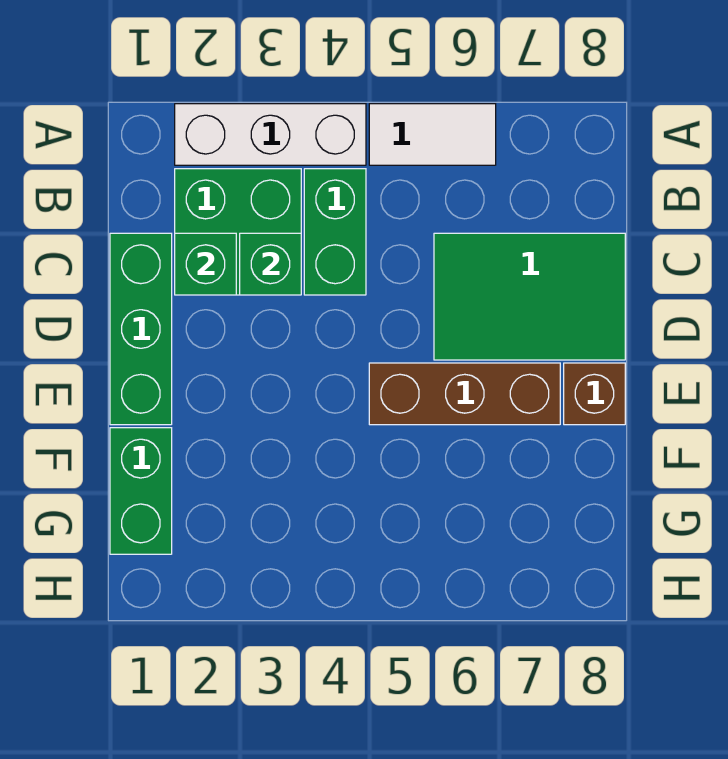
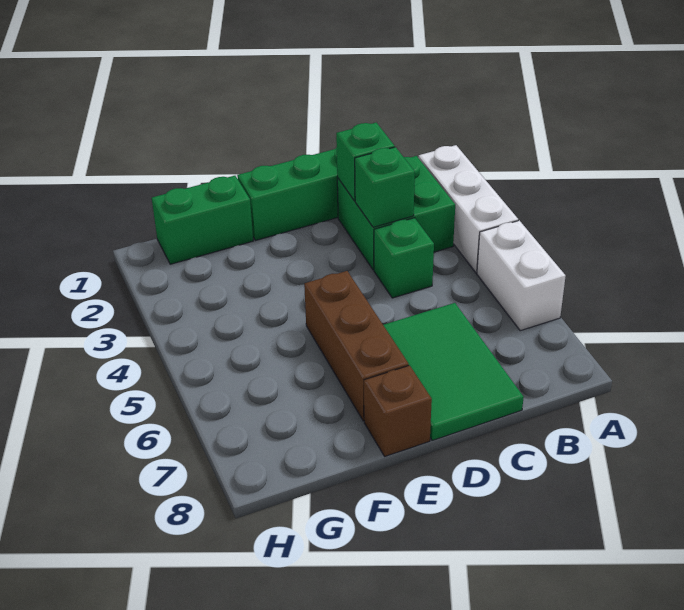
white tile A5:A6 level 1 -> white brick A5:A6 level 1
green brick B4:C4 level 1 -> green brick C4 level 1

